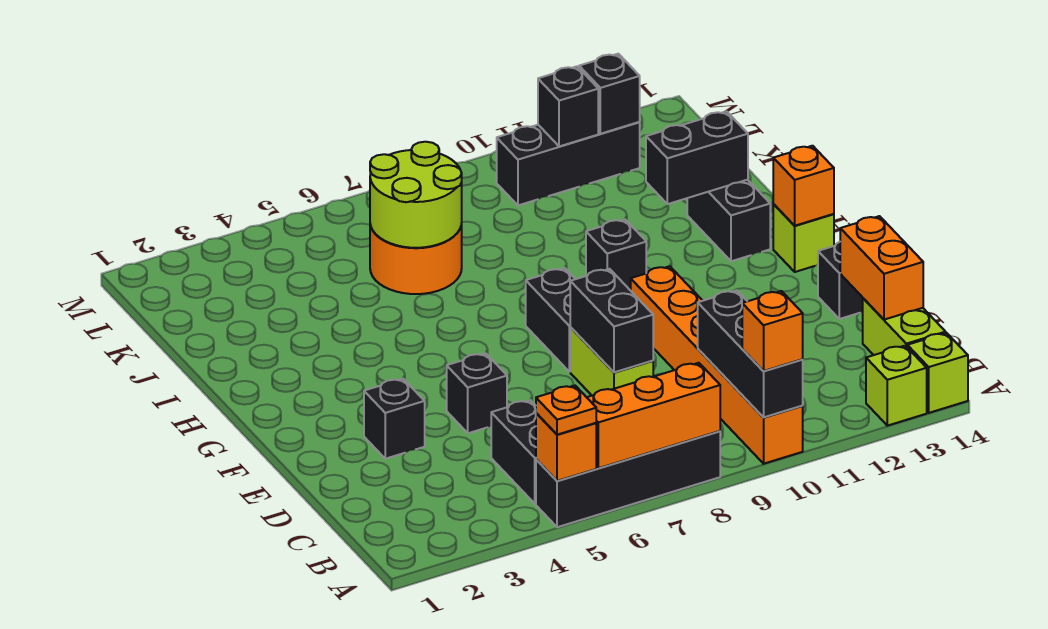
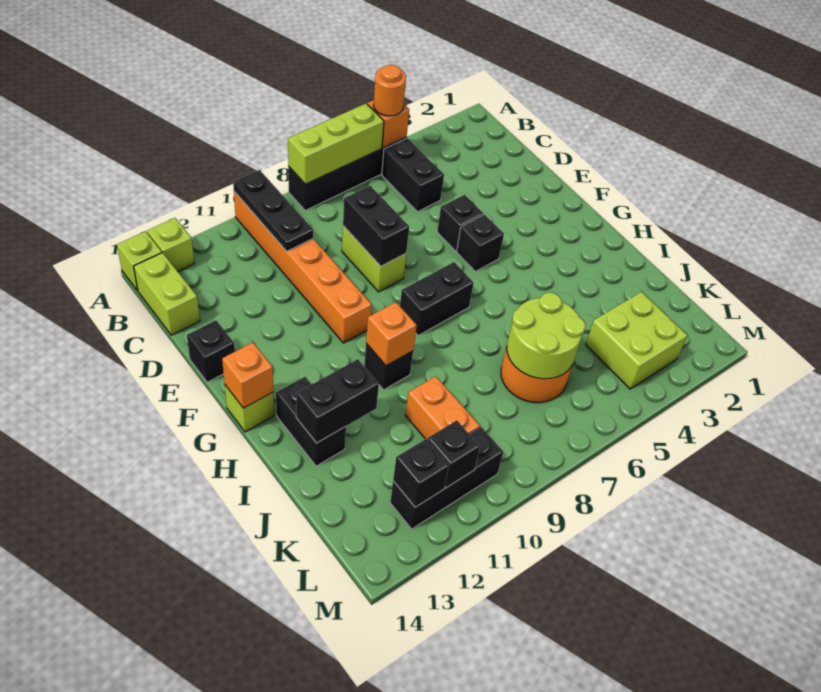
orange plate A5 level 3 -> orange round brick A5 level 3
orange brick A6:A8 level 2 -> lime brick A6:A8 level 2
black brick A10:C10 level 2 -> black plate A10:C10 level 2
orange brick A10 level 3 -> orange brick H10 level 2
orange brick C14:D14 level 2 -> orange brick J10:K10 level 1
black brick E3 level 1 -> black brick F5 level 1
black brick F8:G8 level 1 -> black brick G7:G8 level 1
none -> lime brick K3:L4 level 1

